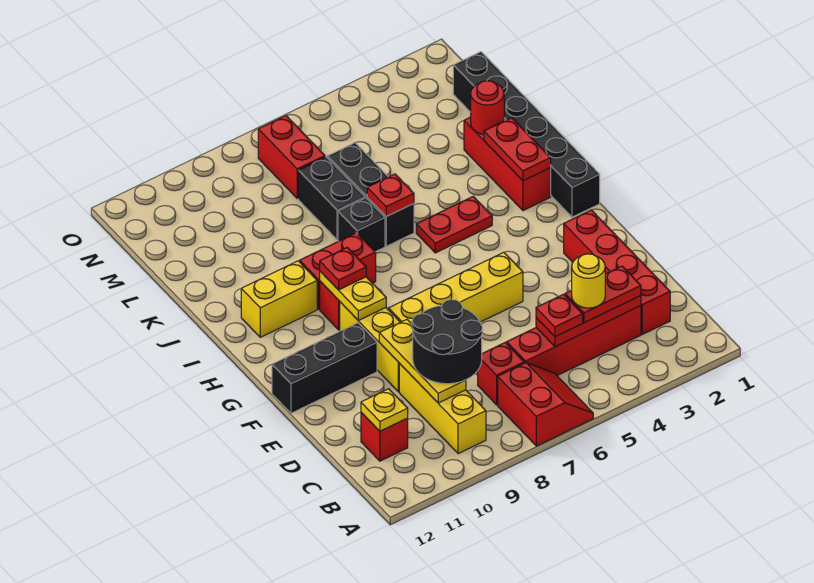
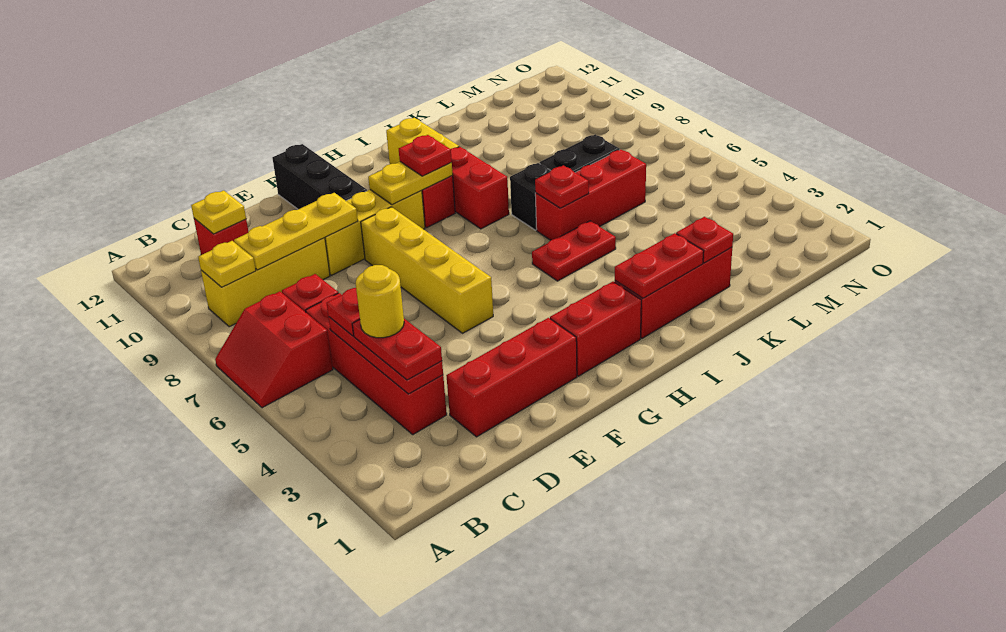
red slope A6:B7 level 1 top 7 -> red slope A6:B7 level 1 top B
none -> yellow plate B9 level 2
red brick C2:F2 level 1 -> red brick D2:F2 level 1
black round brick C8:D9 level 3 -> none
black brick H1:M1 level 1 -> none
red plate I4:I5 level 1 -> red plate I5:J5 level 1
black brick J6:L6 level 1 -> red brick J6:L6 level 1
red round brick K2 level 2 -> red plate K2 level 2
red brick M7:N7 level 1 -> red brick G2:H2 level 1

